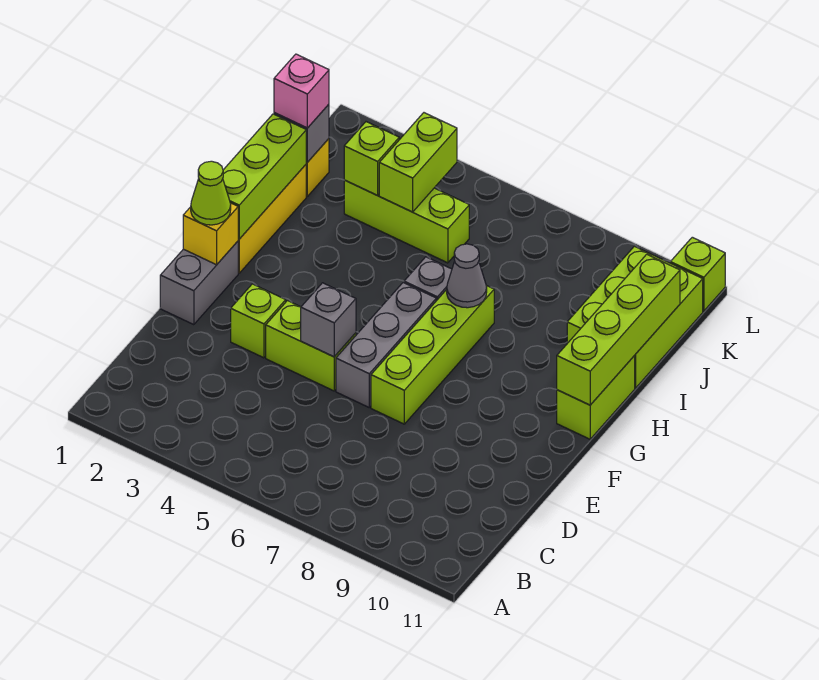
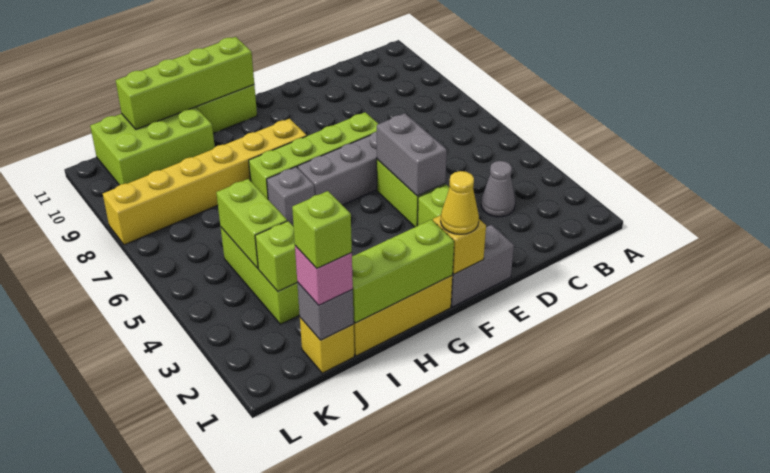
grey brick E5 level 2 -> grey brick E4:E5 level 2
lime cone F1 level 3 -> yellow cone F1 level 3
none -> yellow brick G8:L8 level 1
grey cone H7 level 2 -> grey cone C3 level 1
lime brick J4:K4 level 2 -> lime brick J4:J5 level 2
lime brick L11 level 1 -> lime brick J1 level 4

